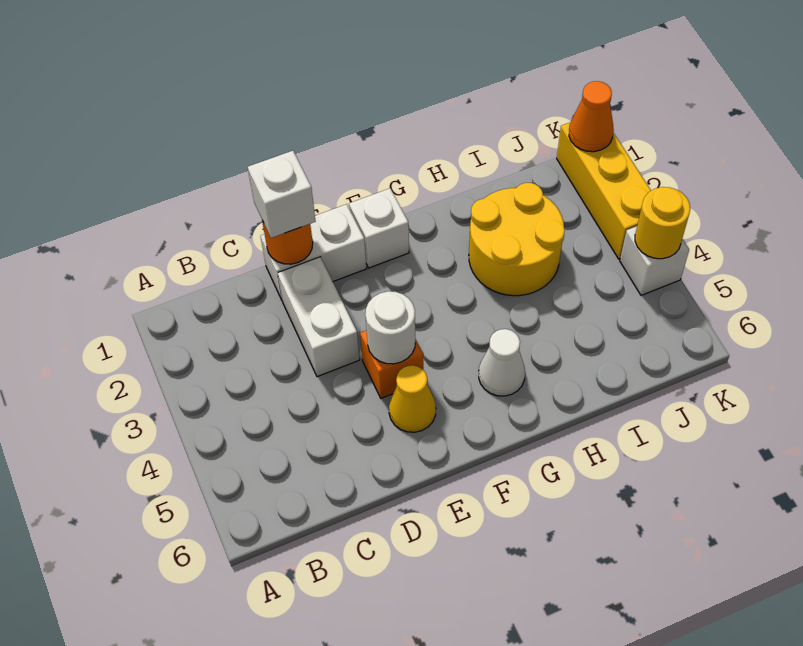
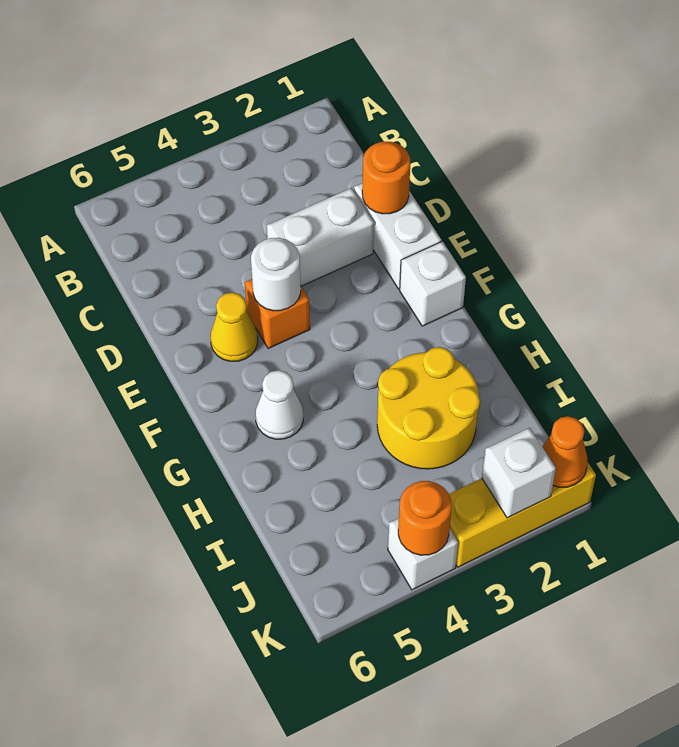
white brick D1 level 3 -> white brick K2 level 2
yellow round brick K4 level 2 -> orange round brick K4 level 2

